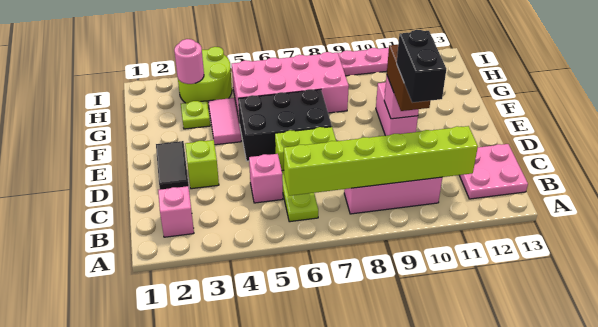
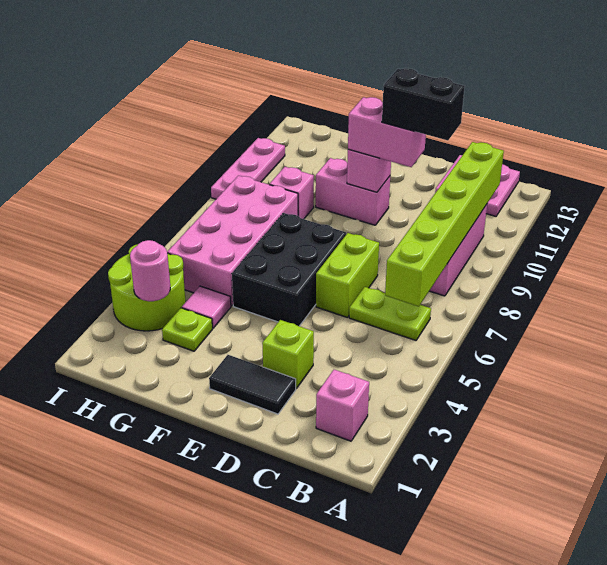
pink brick C5 level 1 -> pink brick G9 level 1
brown brick D10:E10 level 3 -> pink brick D10:E10 level 3
pink tile F4:G4 level 1 -> pink tile G4 level 1

